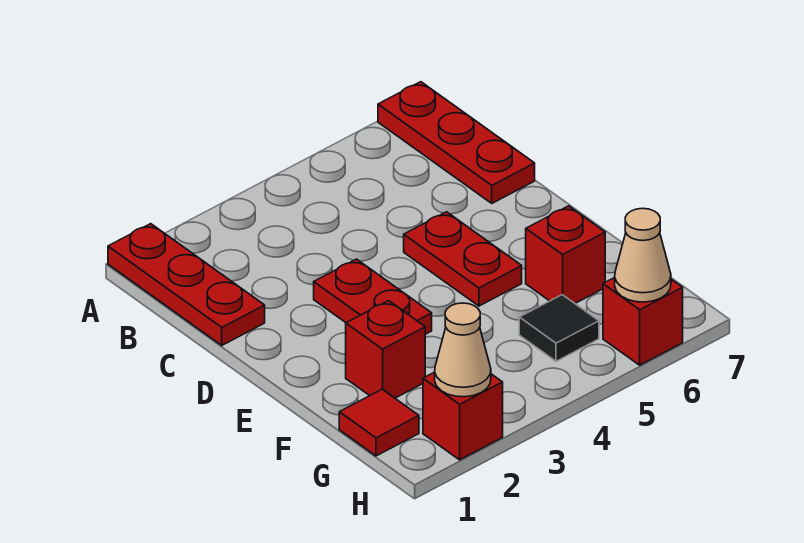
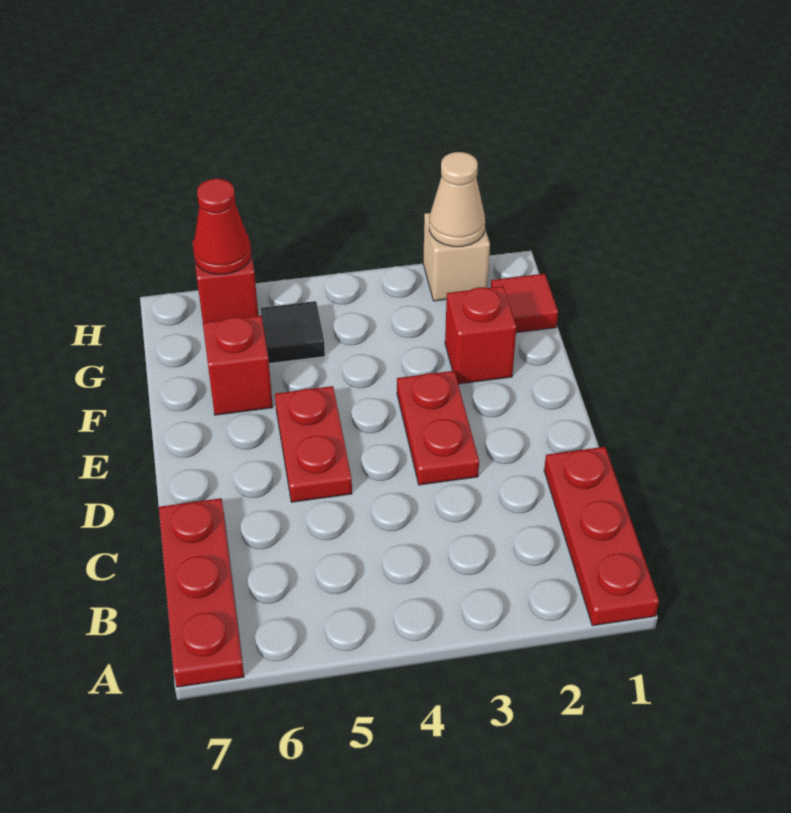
red brick H2 level 1 -> tan brick H2 level 1
tan cone H6 level 2 -> red cone H6 level 2

